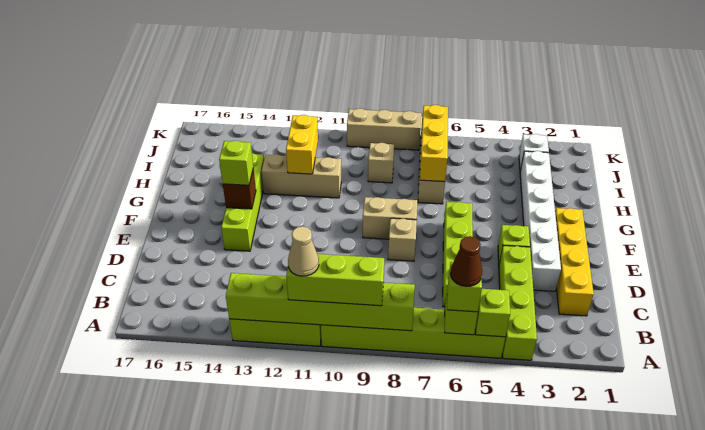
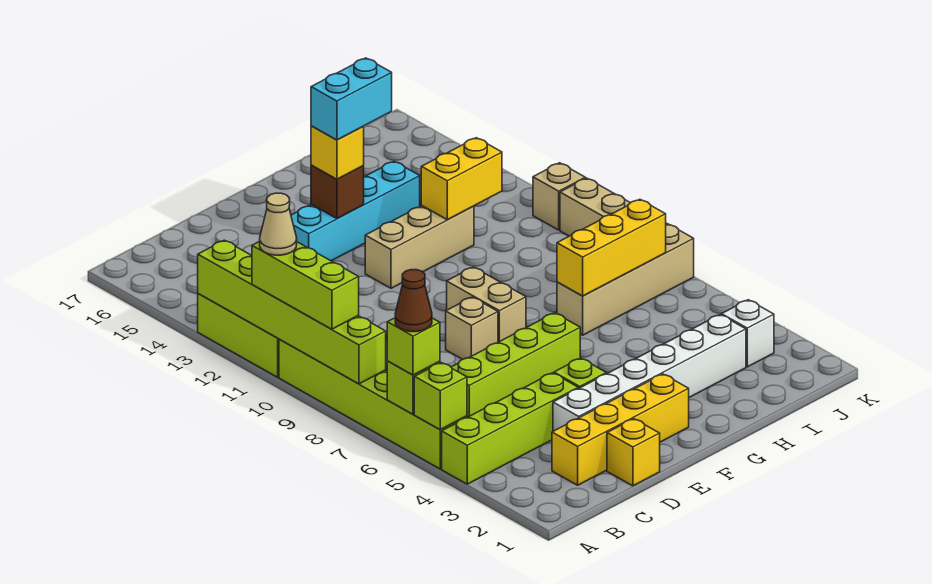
none -> yellow brick D1 level 1
lime brick E14:H14 level 1 -> cyan brick E14:H14 level 1
lime brick F14 level 3 -> yellow brick F14 level 3
none -> cyan brick F14:G14 level 4
tan brick H11:H13 level 1 -> tan brick F12:H12 level 1
tan brick I9 level 1 -> tan brick K11 level 1

